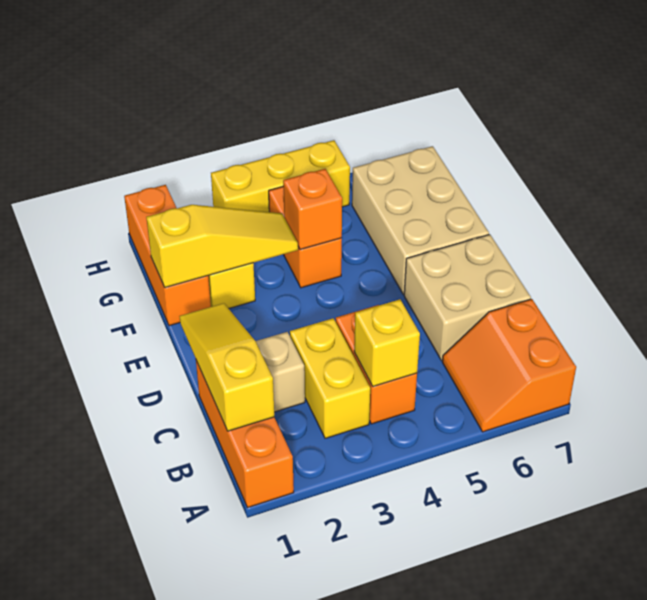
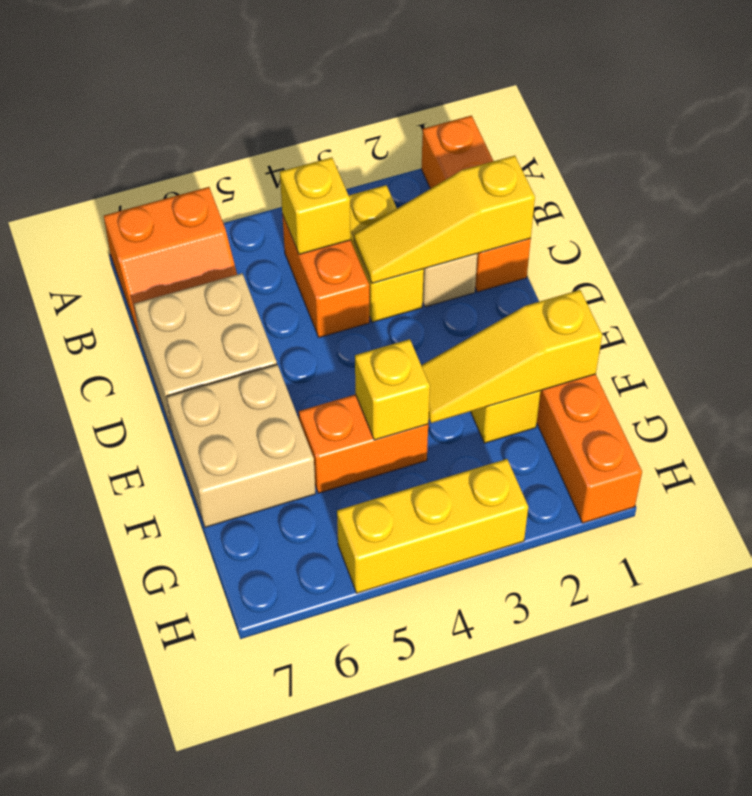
orange slope A6:B7 level 1 top 7 -> orange slope A6:B7 level 1 top A
yellow slope B1:D1 level 2 top B -> yellow slope C1:C3 level 2 top 1
tan brick E6:G7 level 1 -> tan brick E6:F7 level 1
orange brick F4:G4 level 1 -> orange brick F4:F5 level 1
orange brick F4 level 2 -> yellow brick F4 level 2

